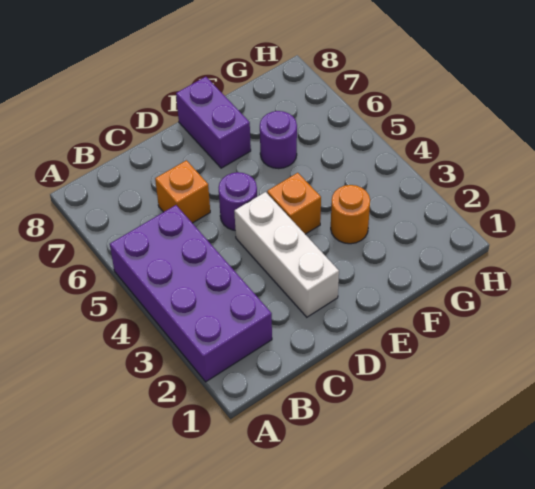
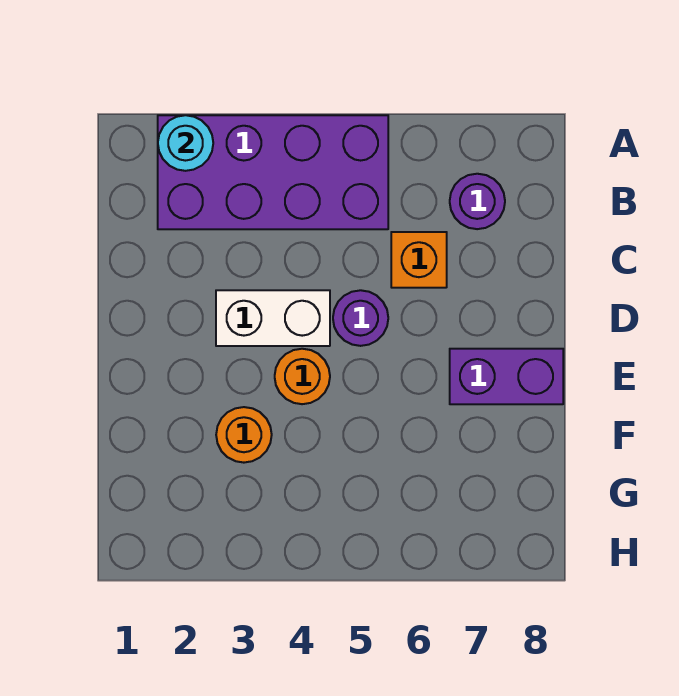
none -> cyan round brick A2 level 2
white brick D2:D4 level 1 -> white brick D3:D4 level 1
orange brick E4 level 1 -> orange round brick E4 level 1
purple round brick F6 level 1 -> purple round brick B7 level 1

